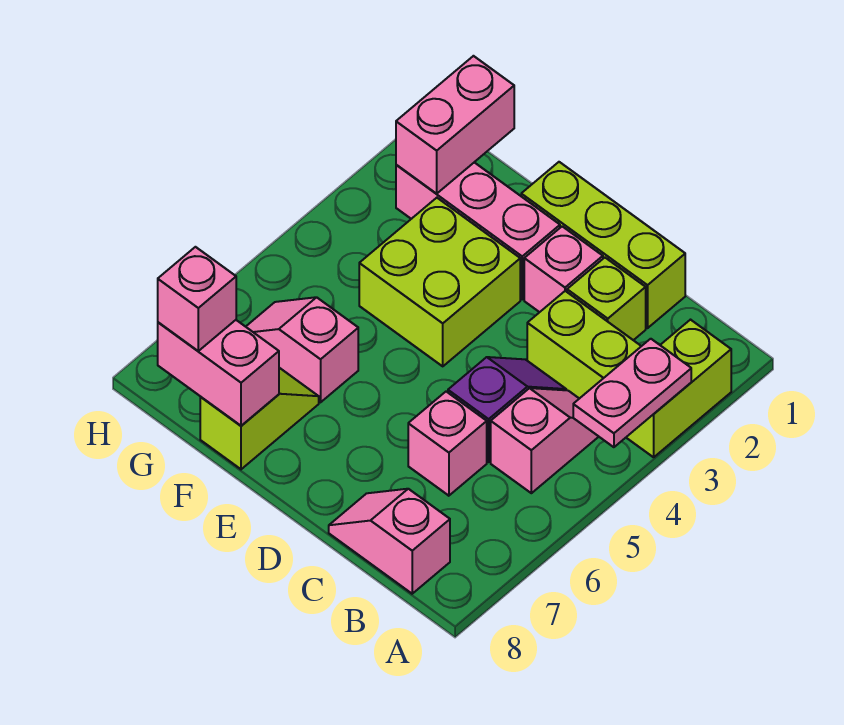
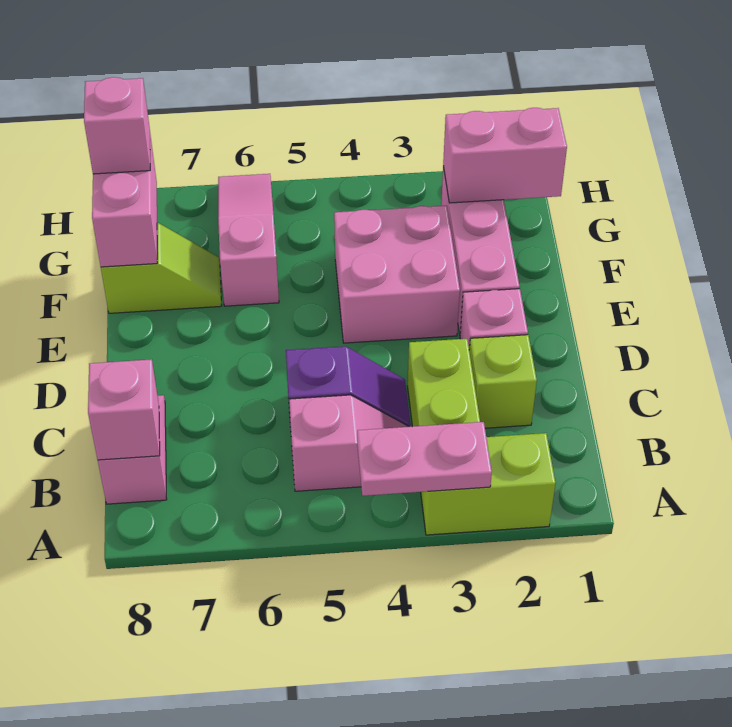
lime brick C1:E1 level 1 -> none
pink brick C6 level 1 -> pink brick B8 level 2
lime brick E3:F4 level 1 -> pink brick E3:F4 level 1
pink slope F6:G6 level 1 top F -> pink slope F6:H6 level 1 top F

